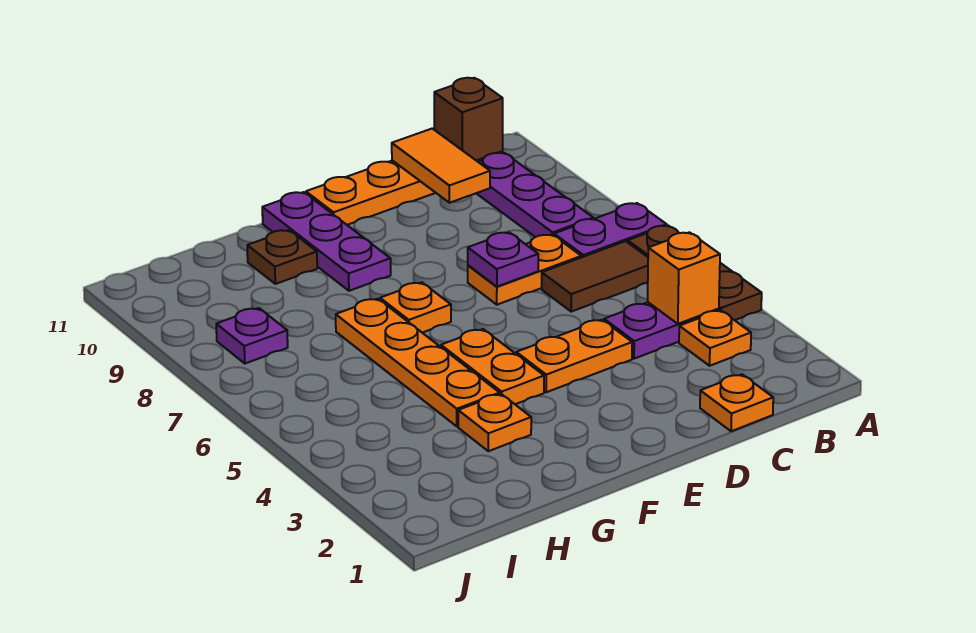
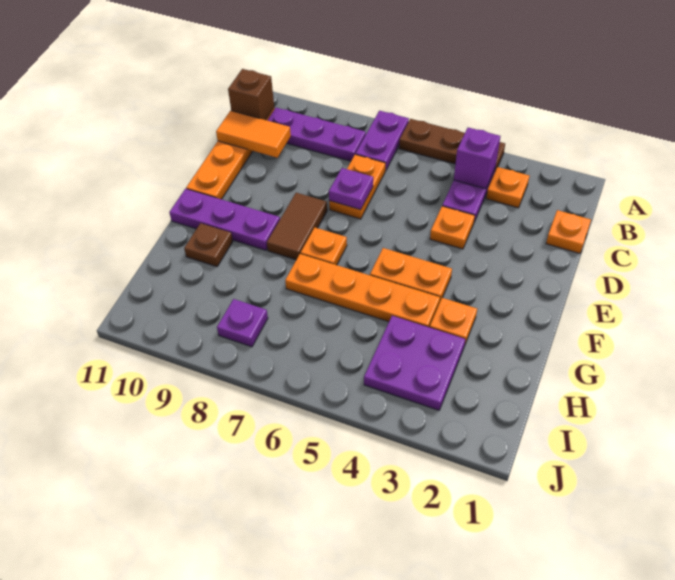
orange brick B4 level 2 -> purple brick B4 level 2
brown tile B6:C6 level 1 -> brown tile E8:F8 level 1
orange plate D4:E4 level 1 -> orange plate D4 level 1
none -> purple plate H3:I4 level 1

